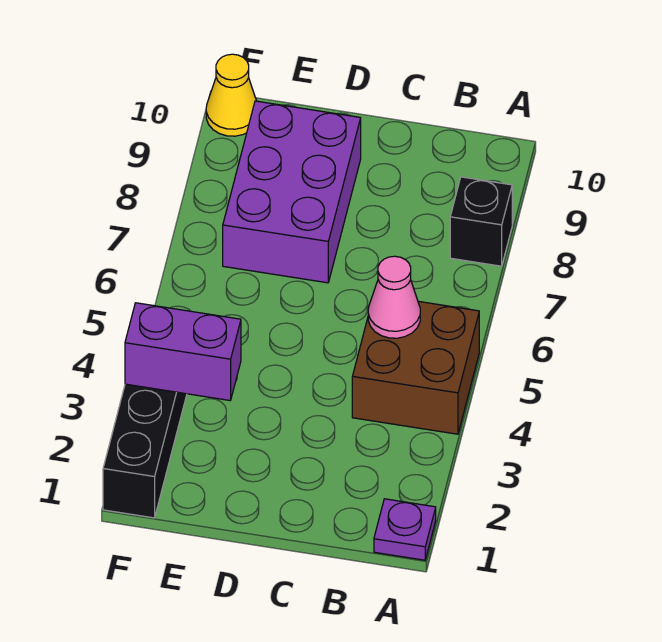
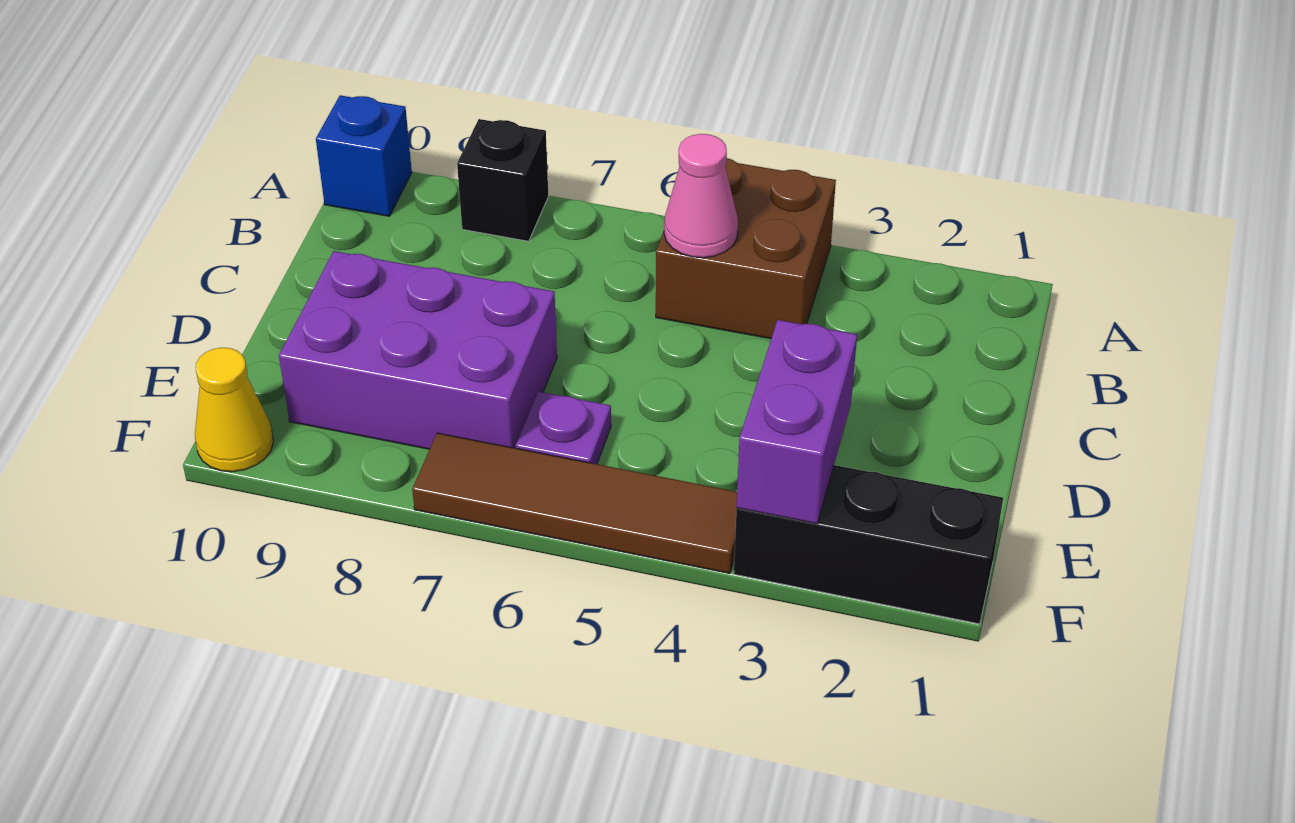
purple plate A1 level 1 -> purple plate E6 level 1
none -> blue brick A10 level 1
none -> brown tile F4:F7 level 1

